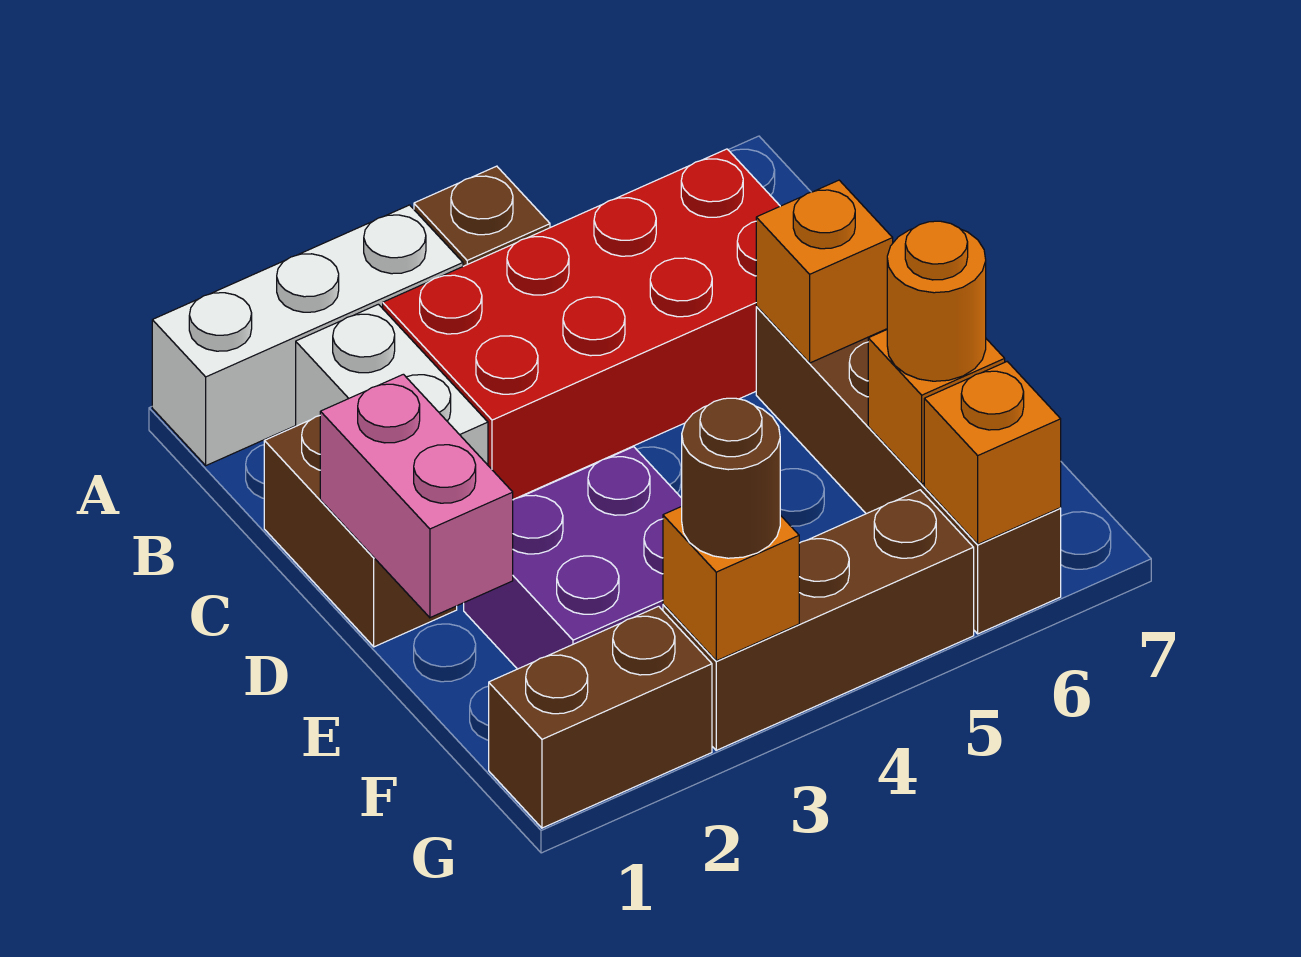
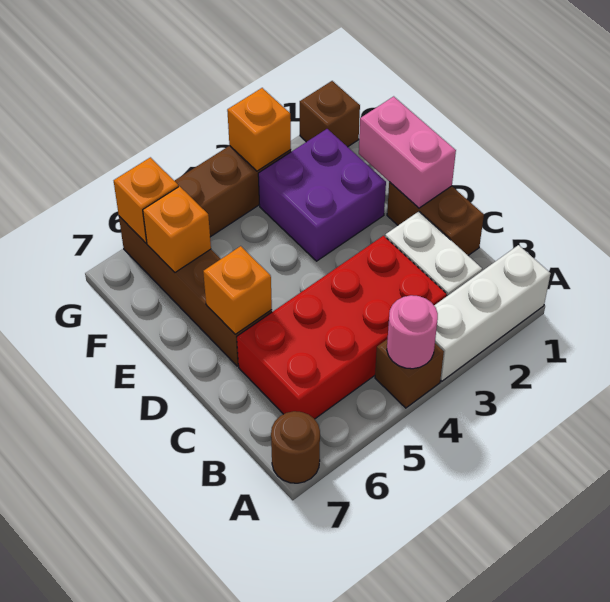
none -> pink round brick A4 level 2
orange round brick F6 level 3 -> none
brown brick G1:G2 level 1 -> brown brick G1 level 1
brown round brick G3 level 3 -> brown round brick A7 level 1

